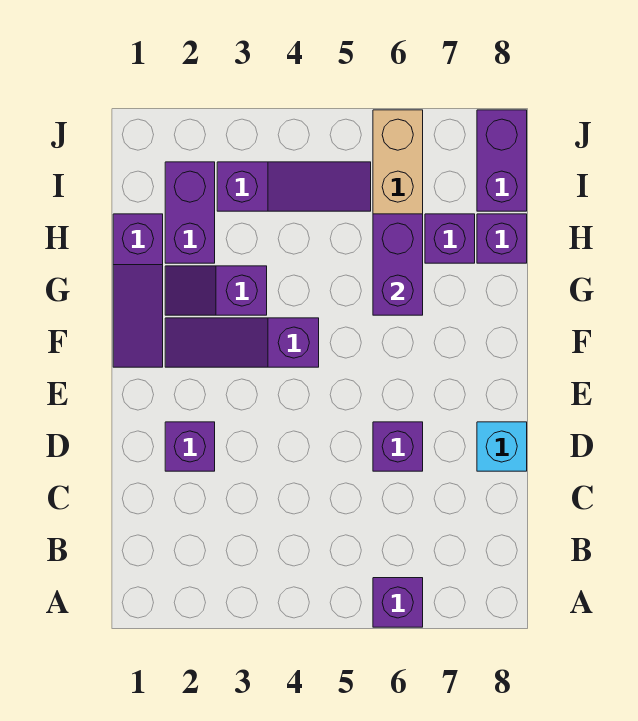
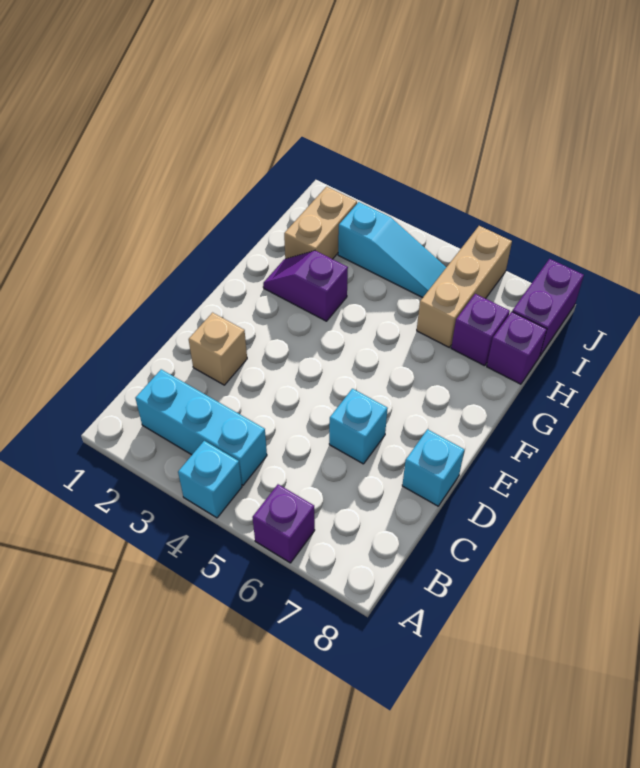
none -> cyan brick A4 level 1
none -> cyan brick B2:B4 level 1
purple brick D2 level 1 -> tan brick D2 level 1
purple brick D6 level 1 -> cyan brick D6 level 1
purple slope F1:H1 level 1 top H -> none
purple slope F2:F4 level 1 top 4 -> none
purple brick G6:H6 level 2 -> none
purple brick H2:I2 level 1 -> tan brick H2:I2 level 1
purple slope I3:I5 level 1 top 3 -> cyan slope I3:I5 level 1 top 3

